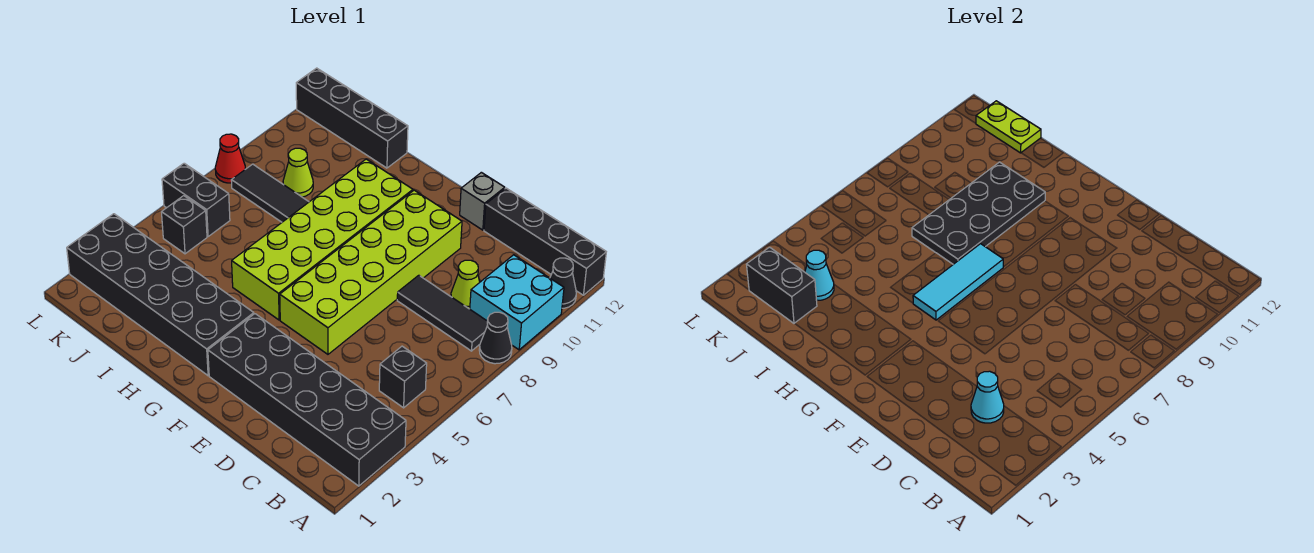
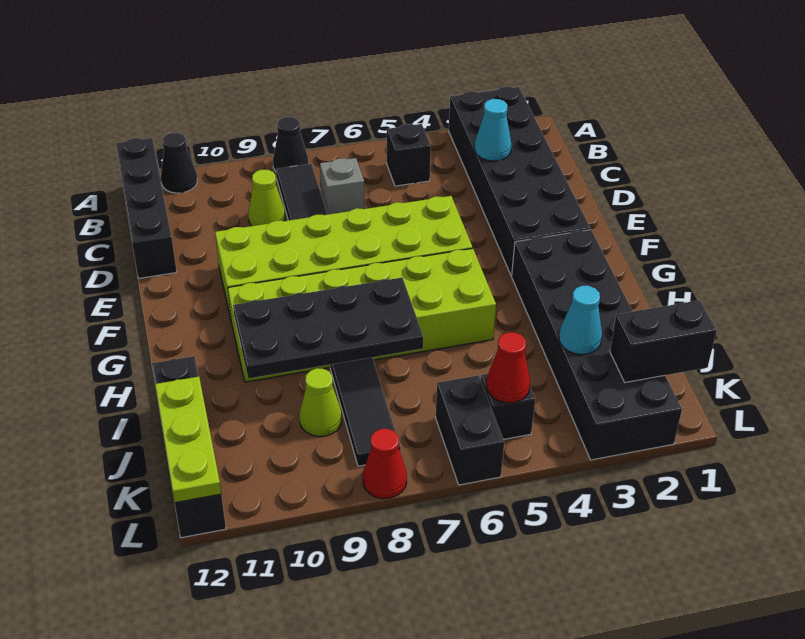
cyan brick A9:B10 level 1 -> none
grey brick E12 level 1 -> grey brick C7 level 1
cyan tile G5:G7 level 2 -> none
black brick J2:K2 level 2 -> black brick K1:K2 level 2
lime plate J12:K12 level 2 -> lime plate J12:L12 level 2
none -> red cone K5 level 2

